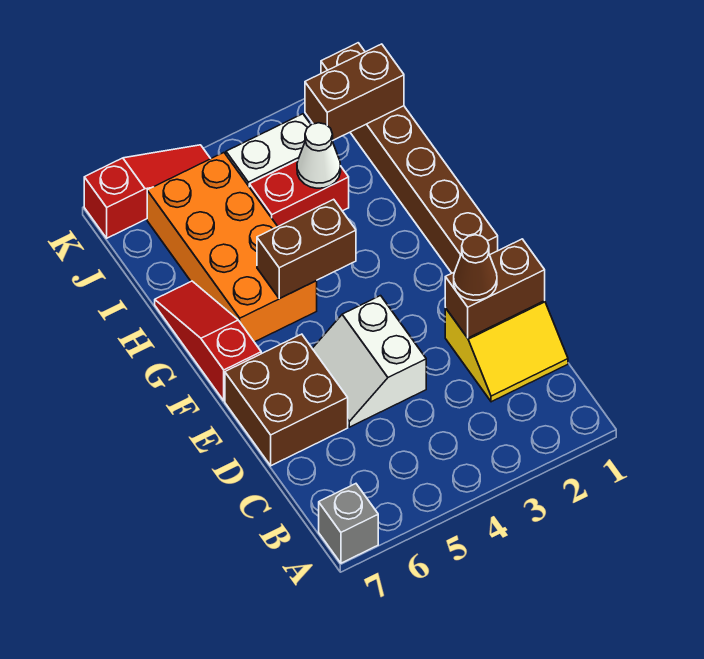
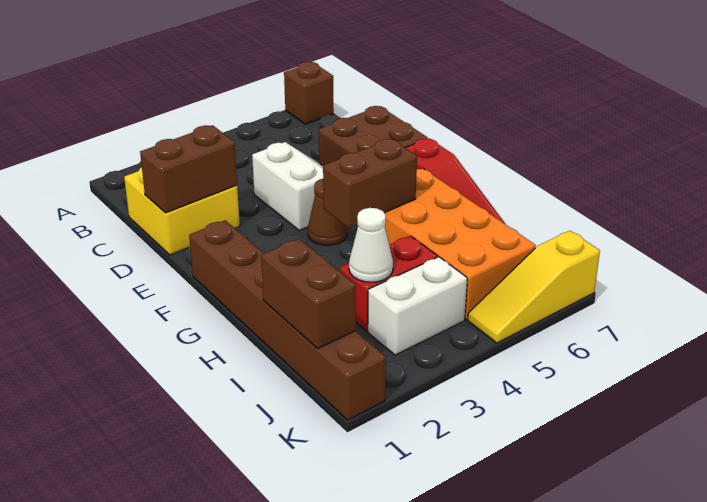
grey brick A7 level 1 -> brown brick A7 level 1
yellow slope C1:D2 level 1 top D -> yellow brick C1:D2 level 1
brown cone D2 level 3 -> brown cone F4 level 1
brown brick J1:J2 level 2 -> brown brick I1:J1 level 2
red slope K5:K7 level 1 top 7 -> yellow slope K5:K7 level 1 top 7

